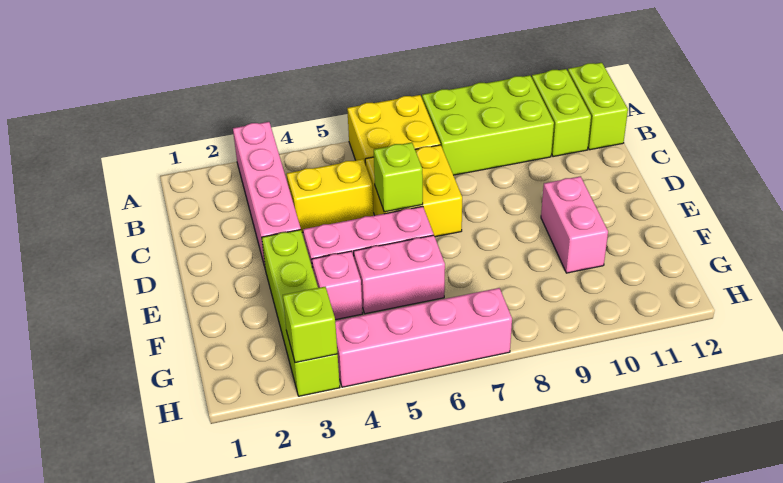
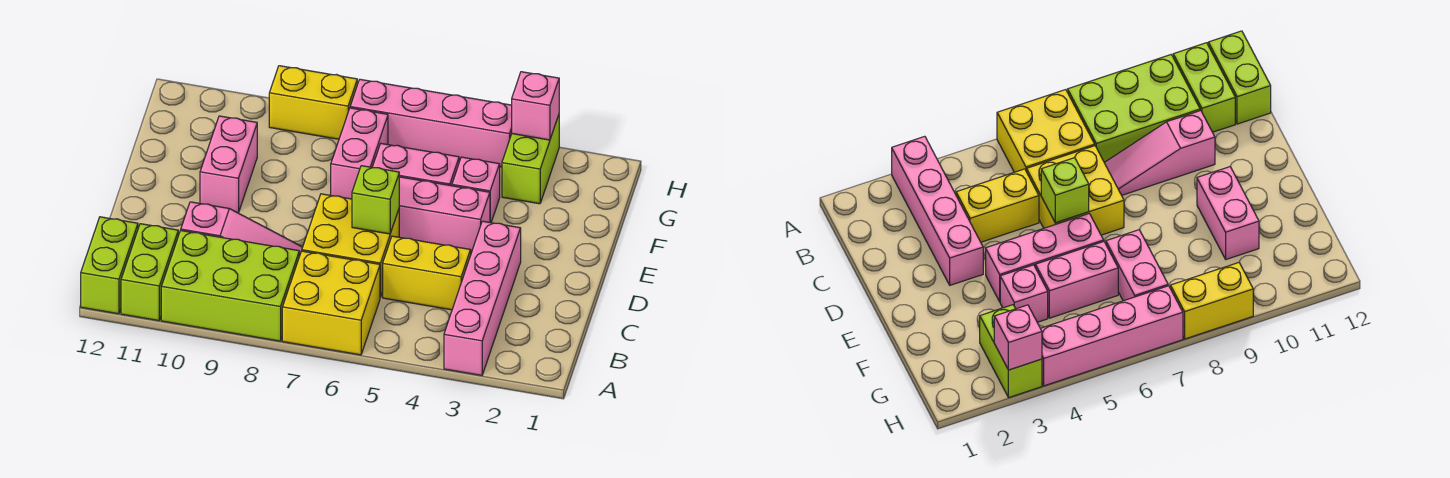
none -> pink slope C8:C10 level 1 top 10
lime brick E3:H3 level 1 -> lime brick G3:H3 level 1
none -> pink brick F7:G7 level 1
lime brick H3 level 2 -> pink brick H3 level 2
none -> yellow brick H8:H9 level 1

